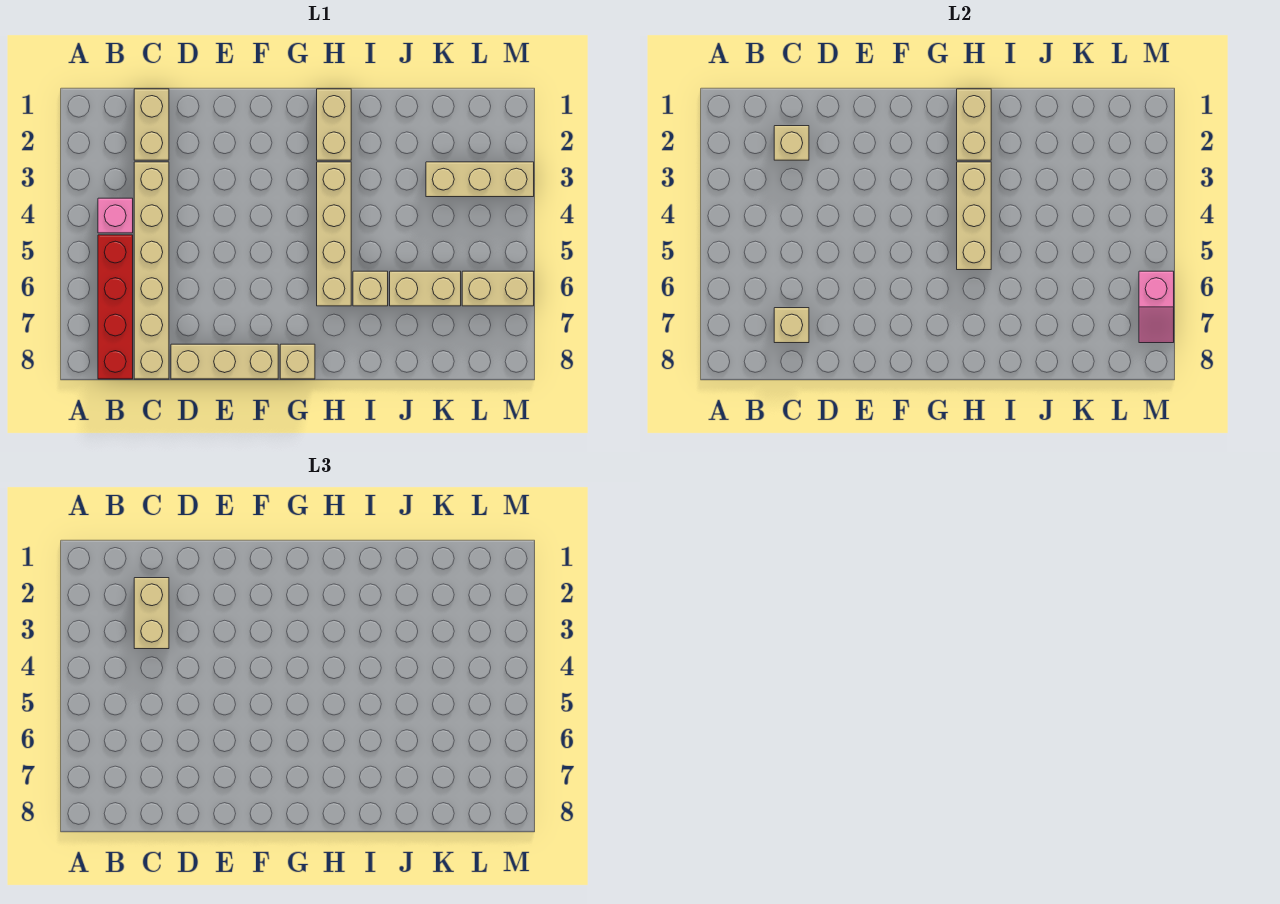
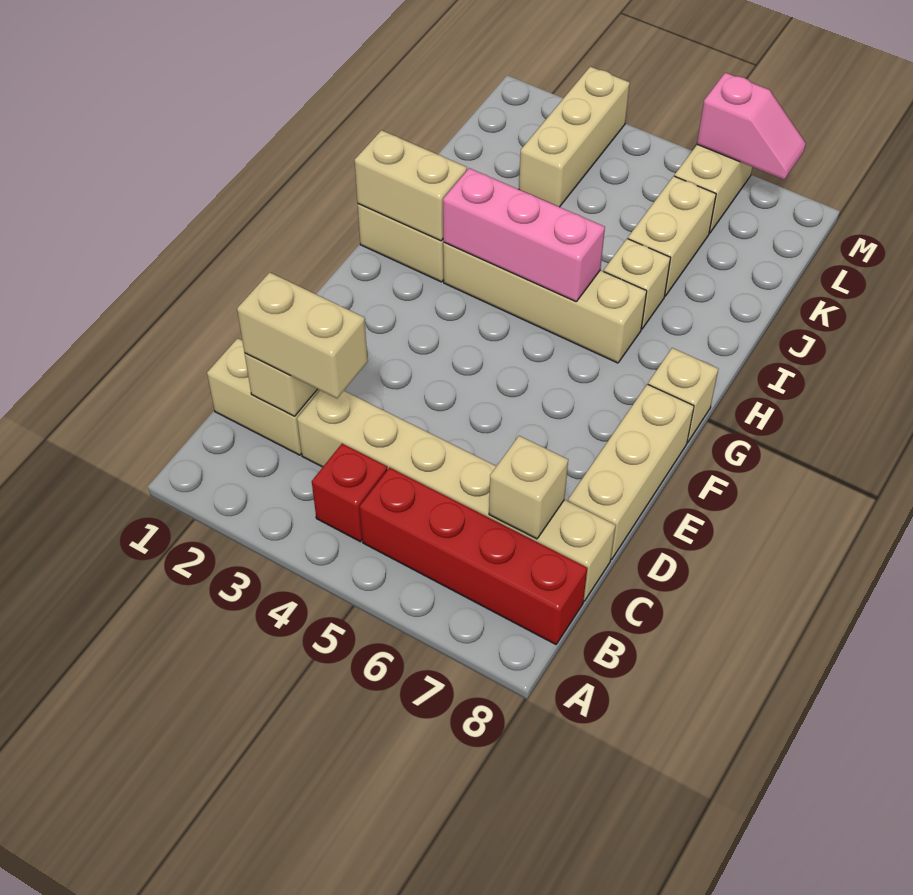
pink brick B4 level 1 -> red brick B4 level 1
tan brick H3:H5 level 2 -> pink brick H3:H5 level 2

